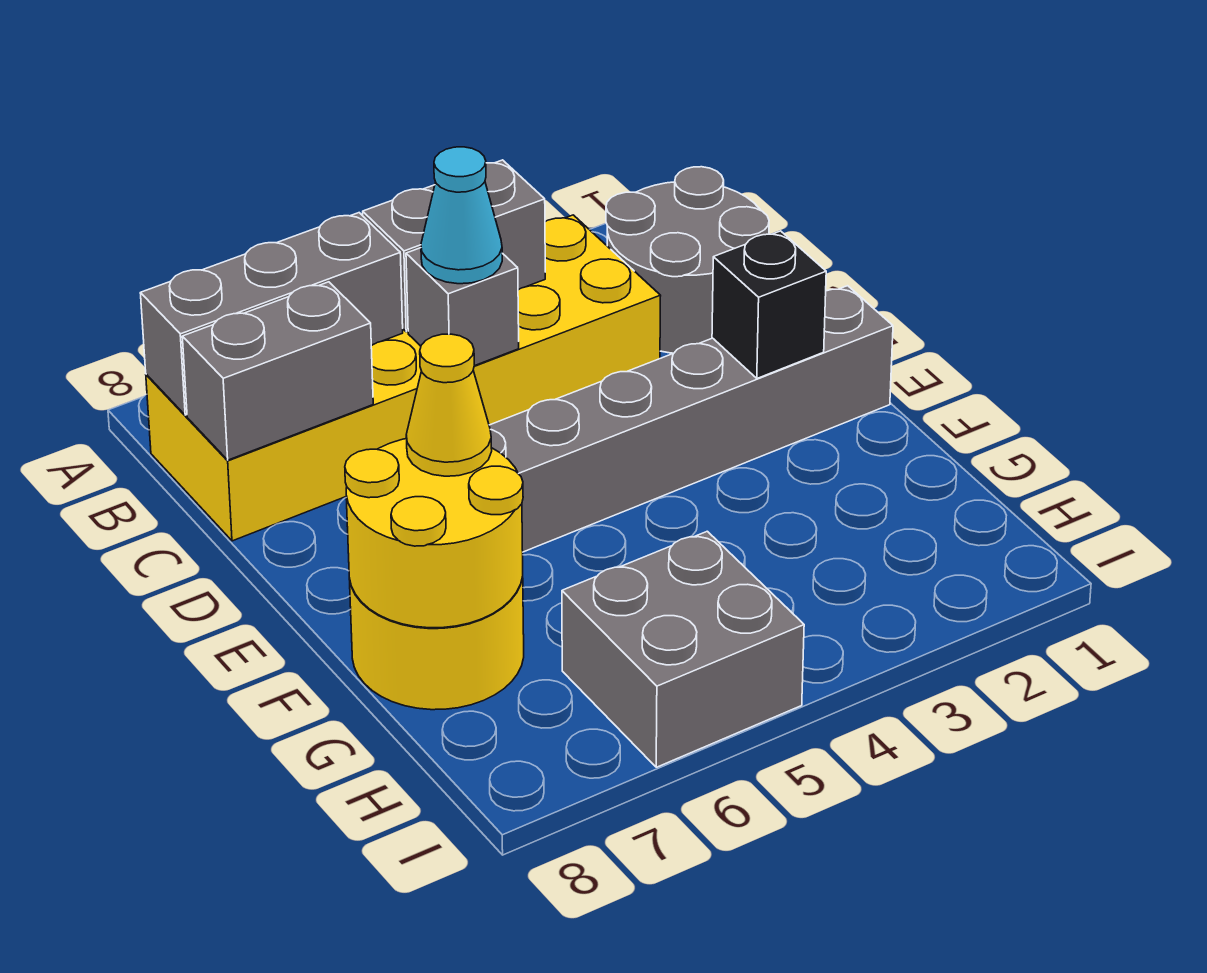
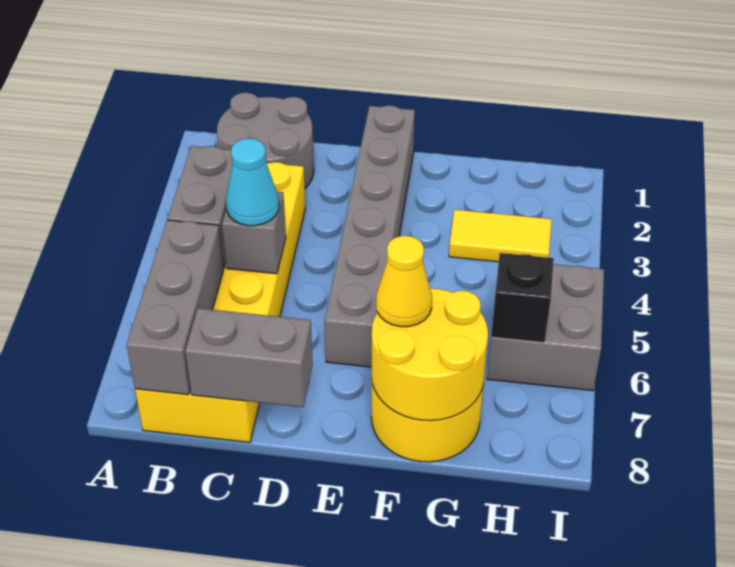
grey brick C7:C8 level 2 -> grey brick C8:D8 level 2
black brick E2 level 2 -> black brick H6 level 2
none -> yellow tile G3:H3 level 1

